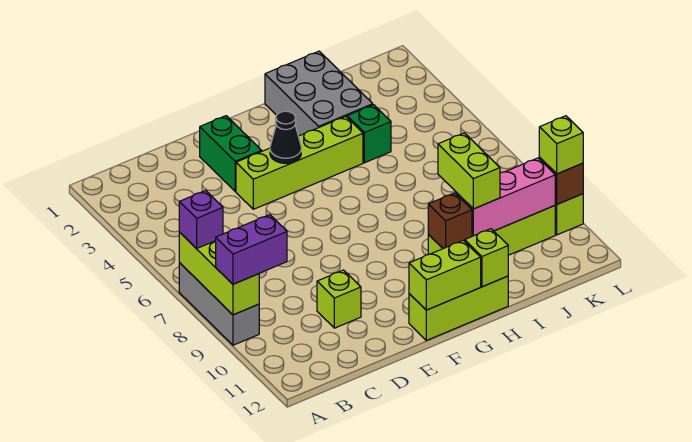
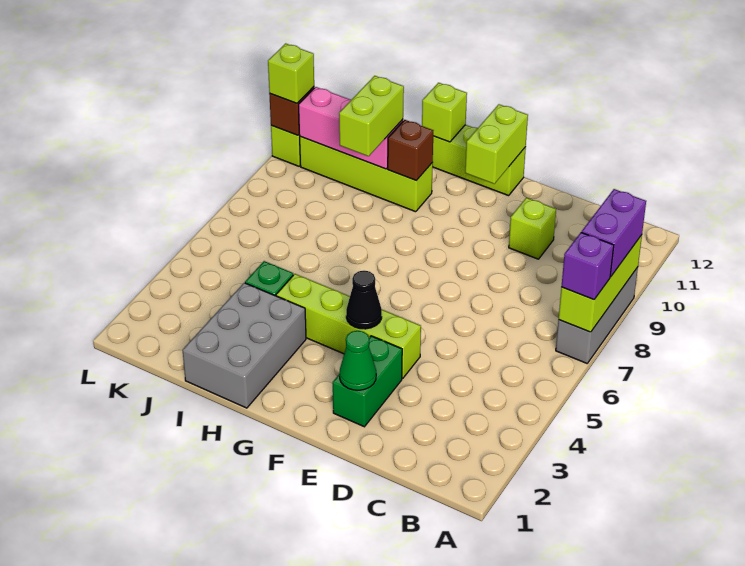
purple brick A9:B9 level 3 -> purple brick A8:A9 level 3
none -> green cone E2 level 2
lime brick F12:G12 level 2 -> lime brick F11:F12 level 2

